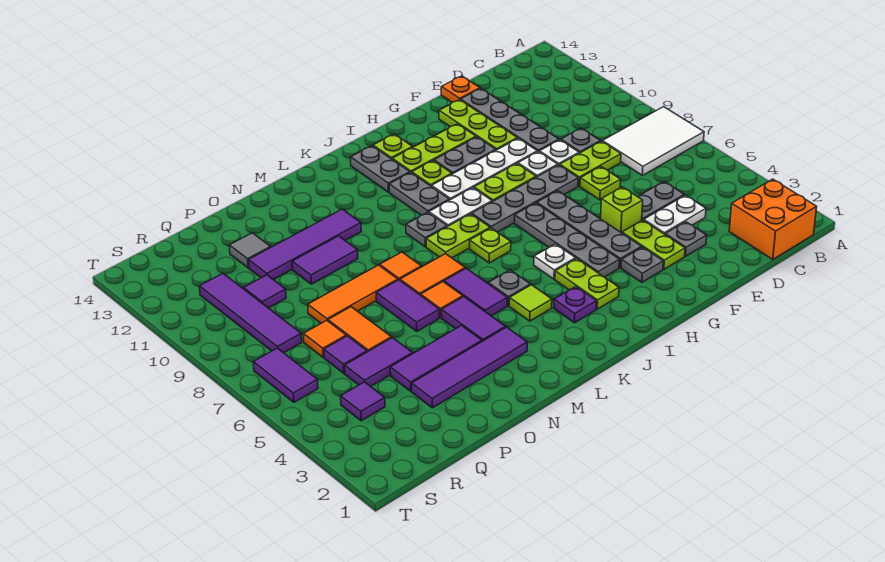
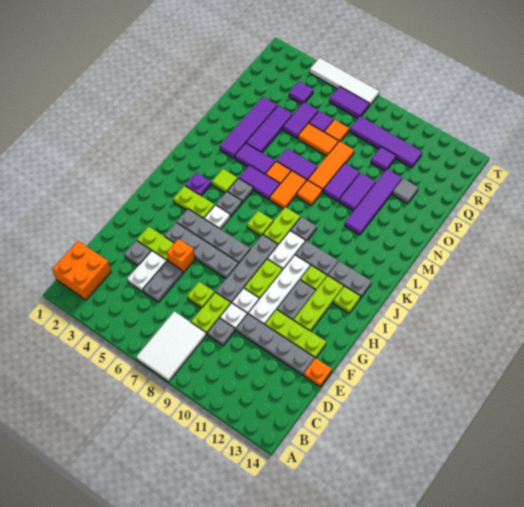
lime brick F5 level 1 -> orange brick F5 level 1
grey plate G3 level 1 -> grey plate J5 level 1
none -> purple tile N9:O9 level 1
none -> white tile T4:T7 level 1

